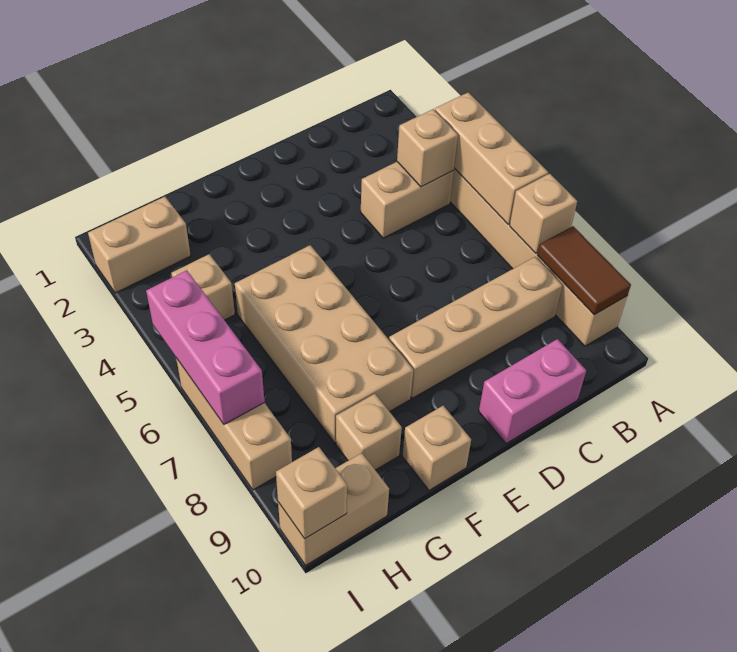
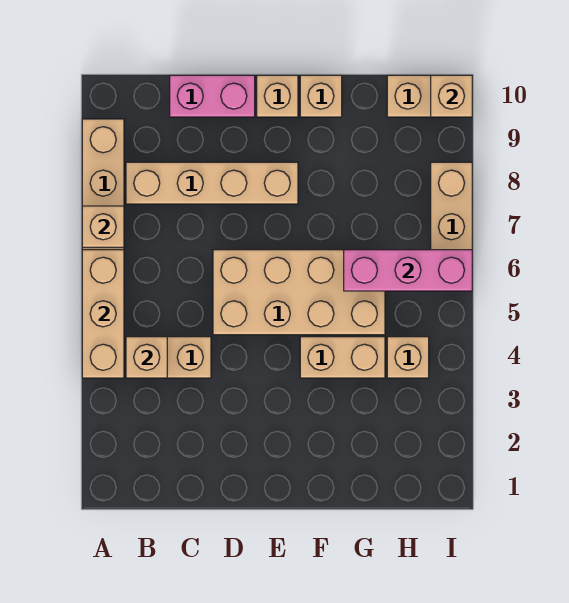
brown tile A8:A9 level 2 -> none
tan brick F5:G8 level 1 -> tan brick D5:G6 level 1
tan brick G9 level 1 -> tan brick E10 level 1
tan brick H2:I2 level 1 -> tan brick F4:G4 level 1
pink brick I5:I7 level 2 -> pink brick G6:I6 level 2

